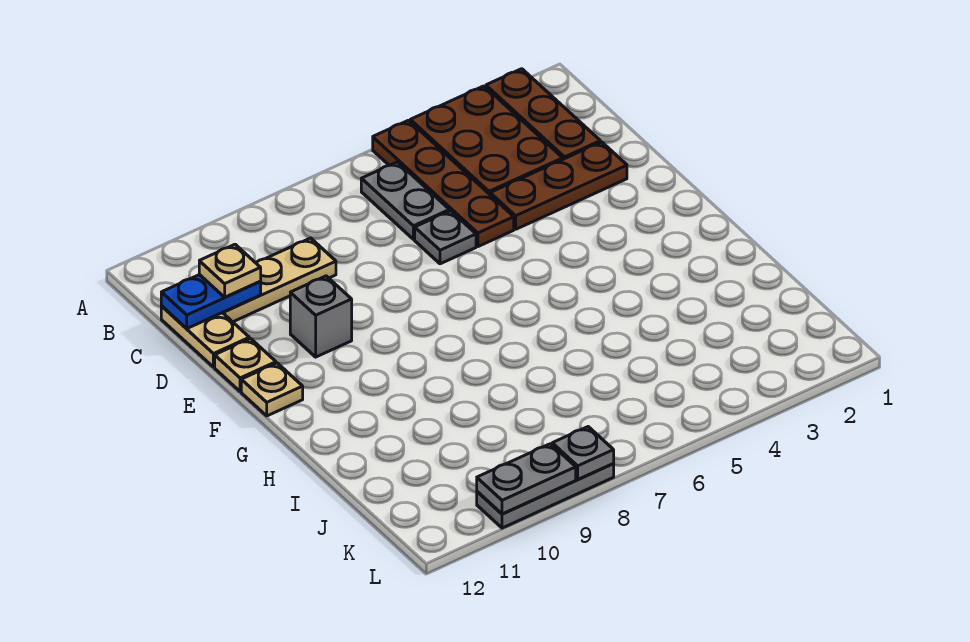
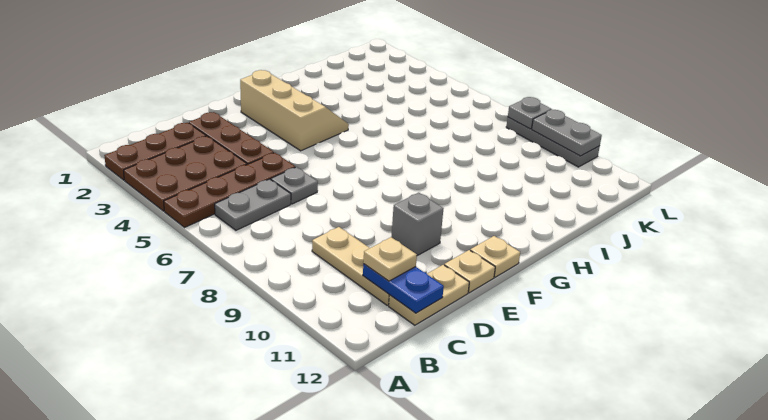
none -> tan slope F2:G4 level 1 top F

